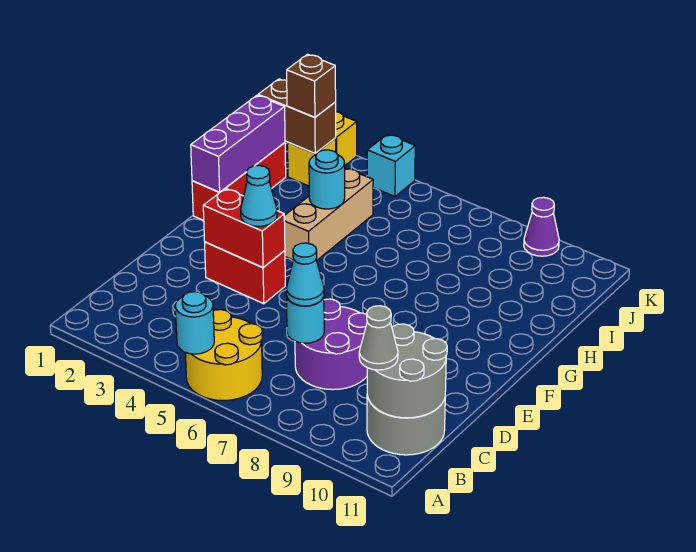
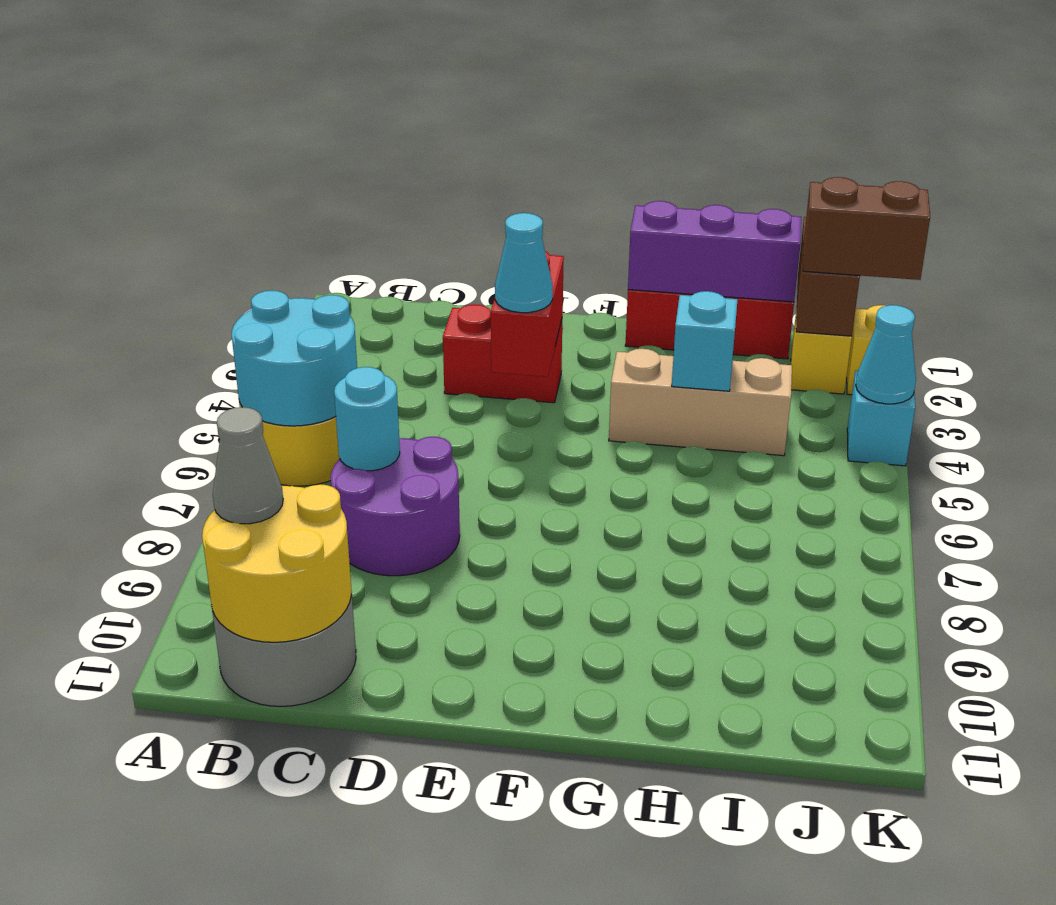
cyan round brick A5 level 2 -> cyan round brick A5:B6 level 2
grey round brick B10:C11 level 2 -> yellow round brick B10:C11 level 2
cyan cone C7 level 3 -> cyan cone K4 level 2
red brick E3:E4 level 1 -> red brick D3:E3 level 1
cyan round brick H4 level 2 -> cyan brick H4 level 2
brown brick J2 level 3 -> brown brick J2:K2 level 3
purple cone K9 level 1 -> none

